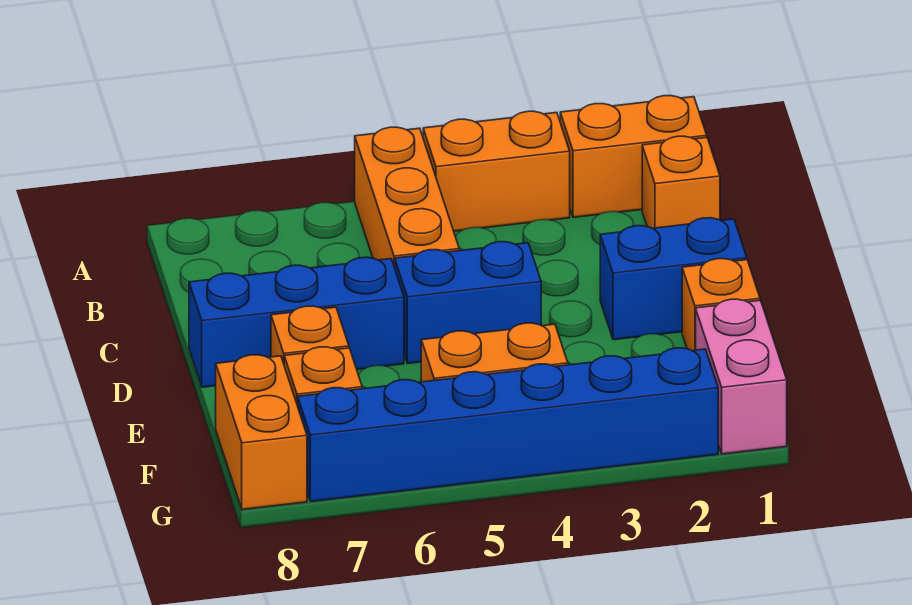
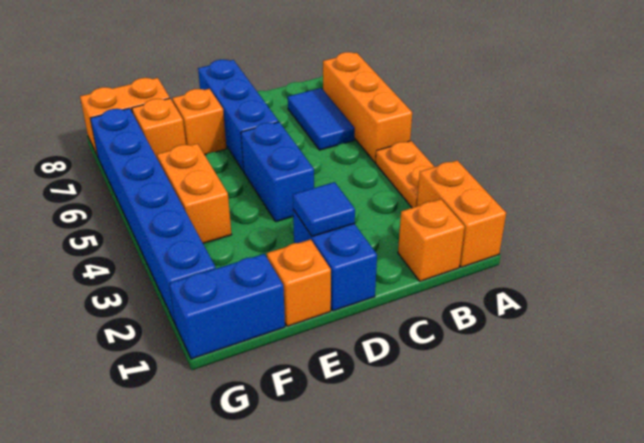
orange brick A3:A4 level 1 -> orange plate A3:A4 level 1
orange brick A5:C5 level 1 -> orange brick A5:A7 level 1
none -> blue tile B6:B7 level 1
none -> blue tile D2 level 2
pink brick F1:G1 level 1 -> blue brick F1:G1 level 1

